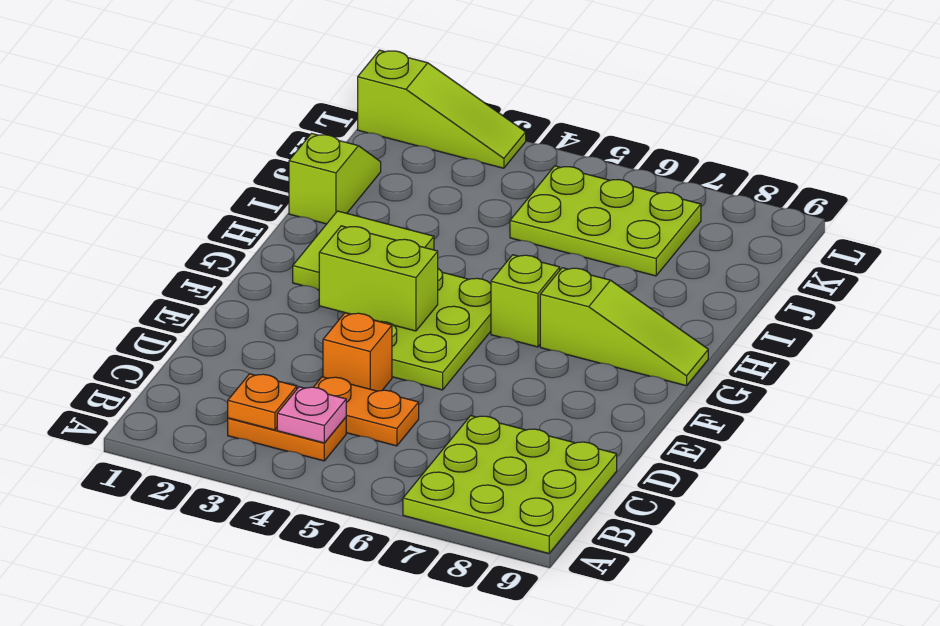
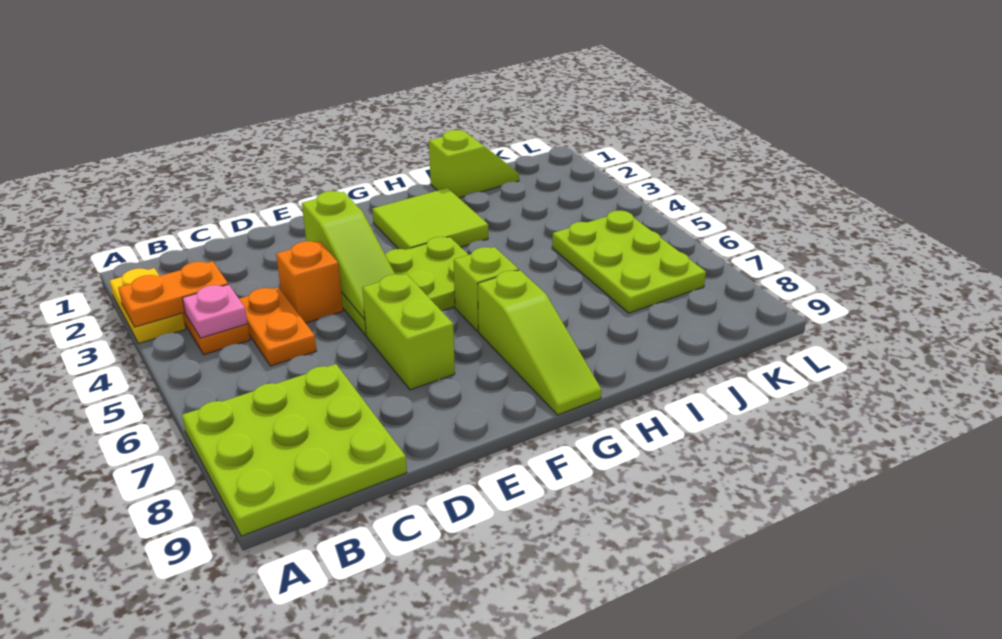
none -> yellow plate A2:A3 level 1
orange plate B3 level 2 -> orange plate A3:B3 level 2
lime brick F3:F4 level 2 -> lime brick E6:E7 level 1
lime slope L1:L3 level 1 top 1 -> lime slope E3:E5 level 2 top 3

